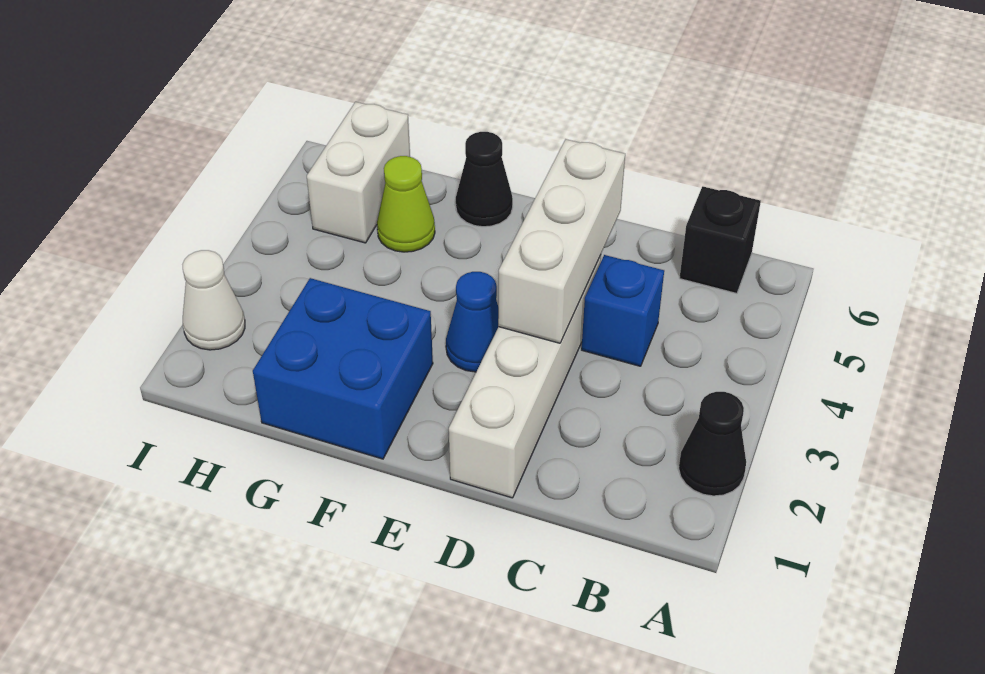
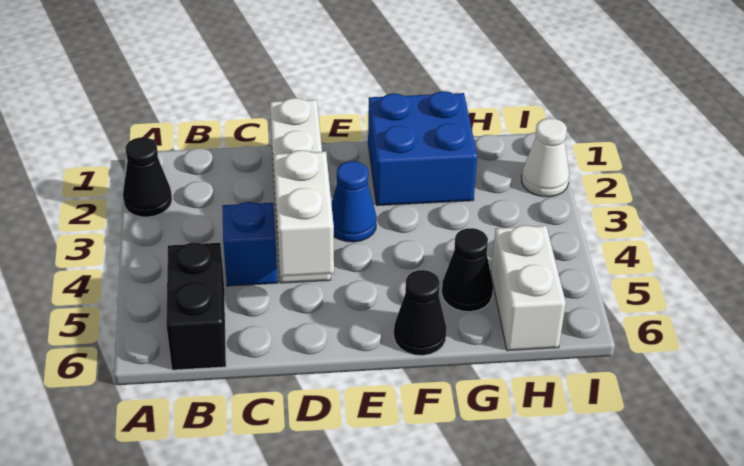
black brick B6 level 1 -> black brick B5:B6 level 1
white brick D3:D5 level 2 -> white brick D4:D5 level 2
lime cone G5 level 1 -> black cone G5 level 1

